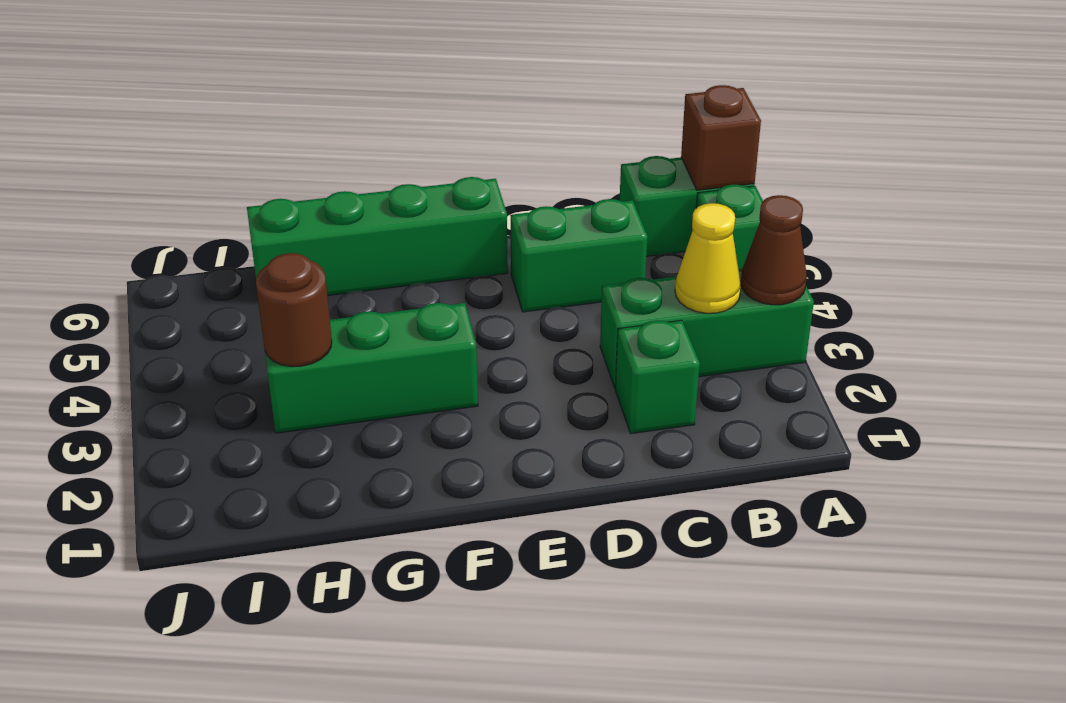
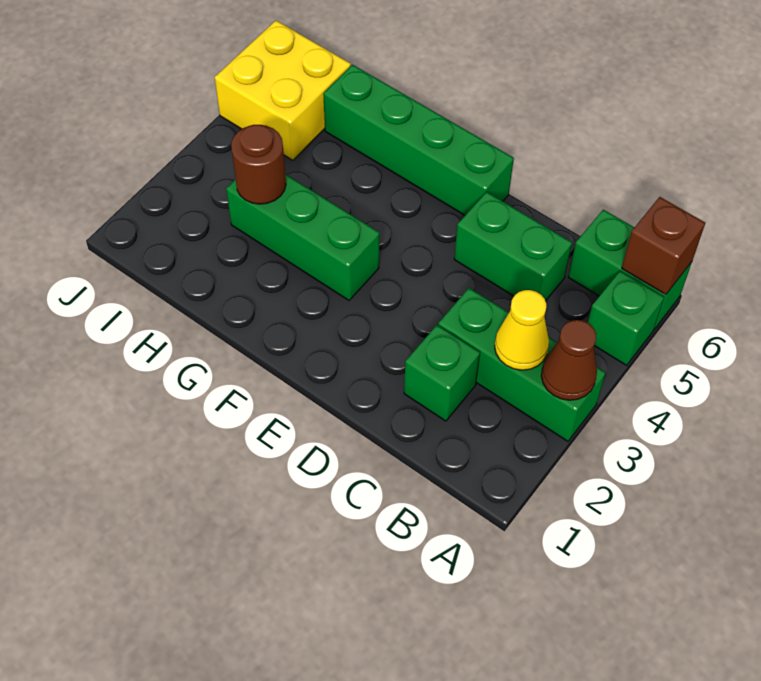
none -> yellow brick I5:J6 level 1

